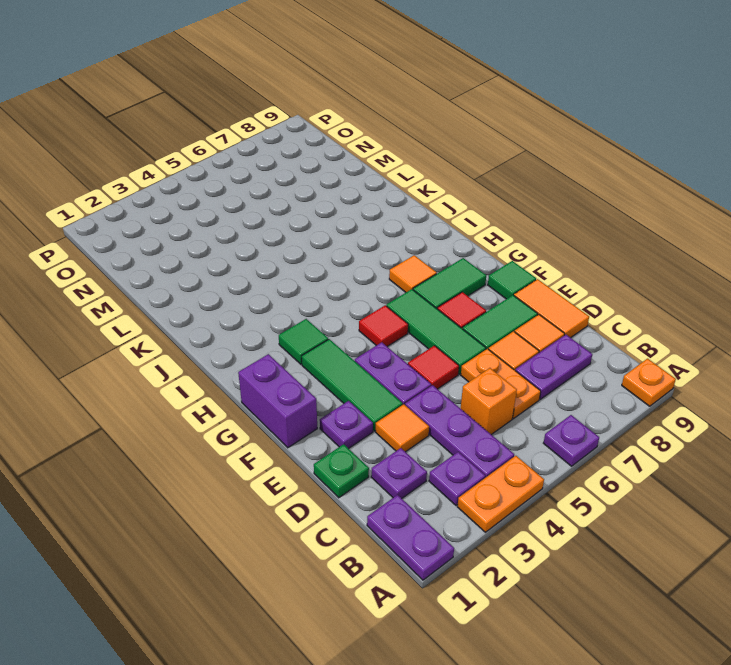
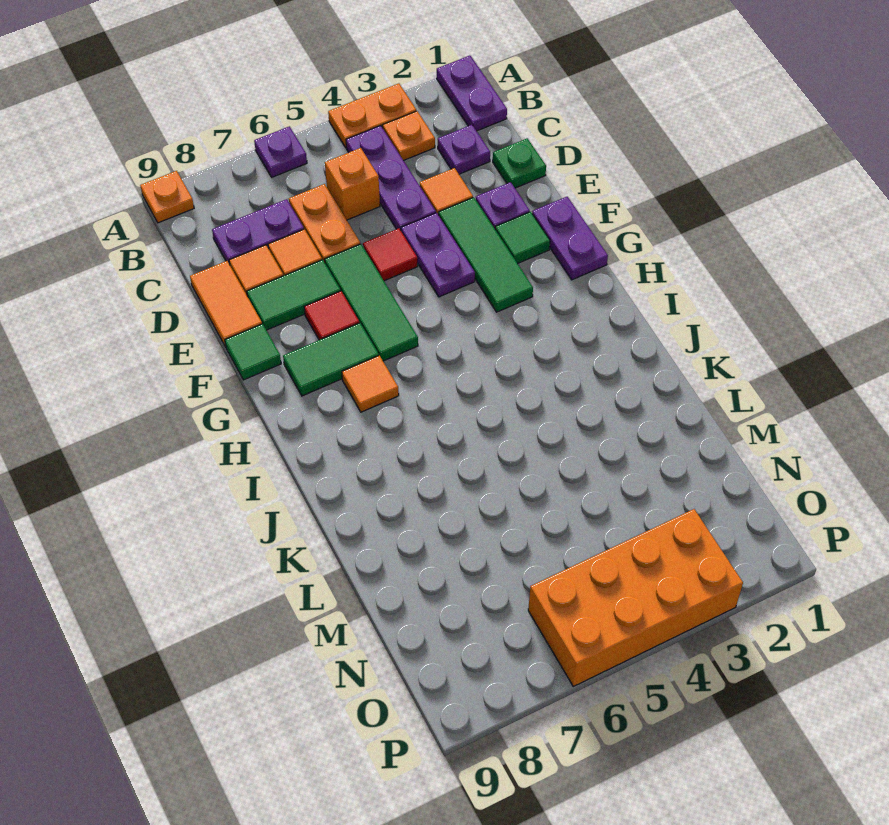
purple plate B3 level 1 -> orange plate B3 level 1
purple brick F1:G1 level 1 -> purple plate F1:G1 level 1
red tile G5 level 1 -> none
green tile H3 level 1 -> green tile F2 level 1
none -> orange brick O3:P6 level 1

